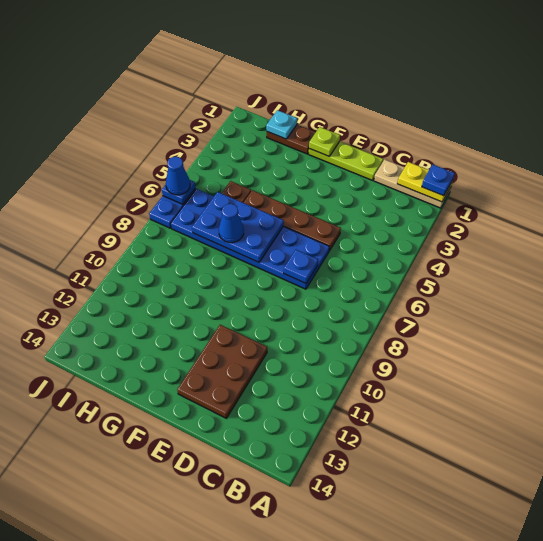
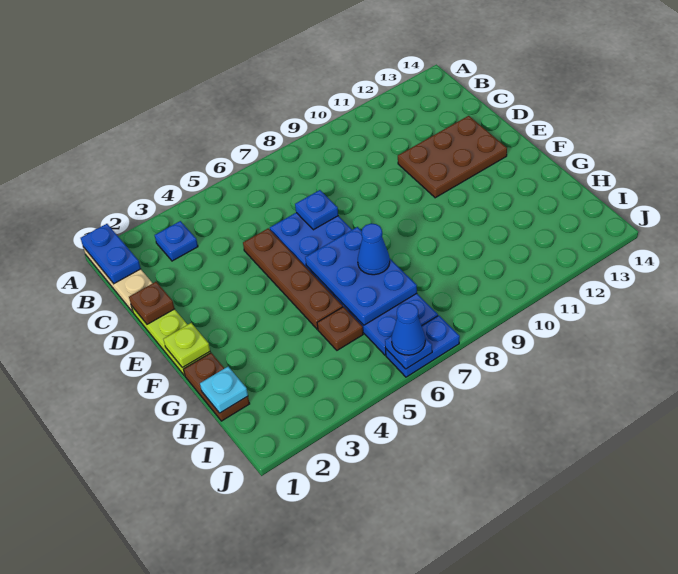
yellow plate A1:B1 level 2 -> blue plate A1:B1 level 2
blue plate A1 level 3 -> blue plate B3 level 1
none -> brown plate D1 level 2

